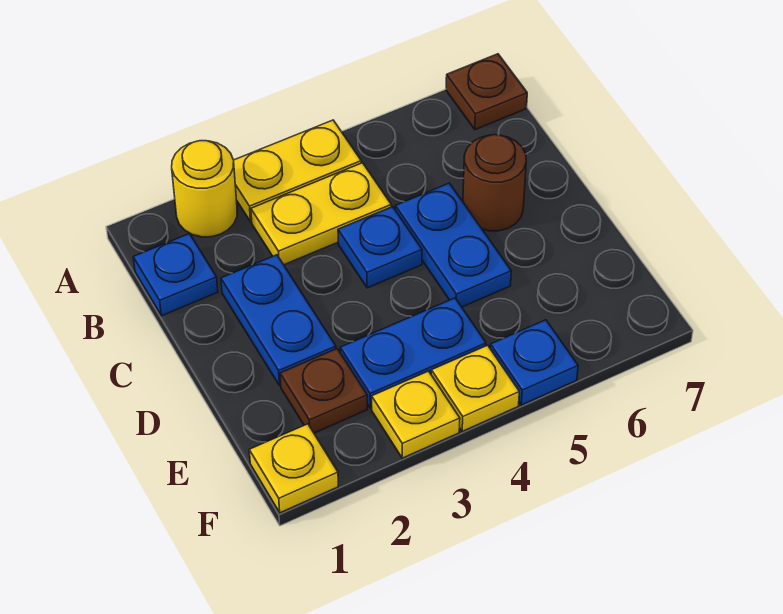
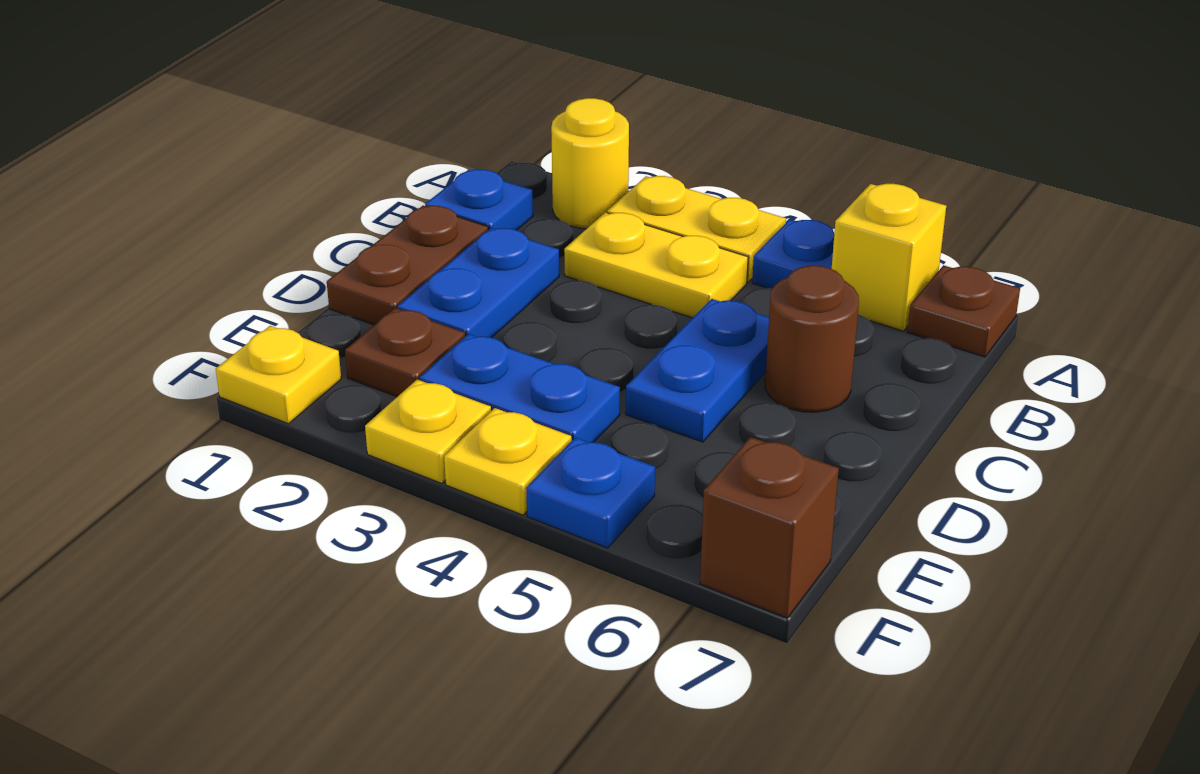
none -> yellow brick A6 level 1
none -> brown plate C1:D1 level 1
blue plate C4 level 1 -> blue plate A5 level 1
none -> brown brick F7 level 1

